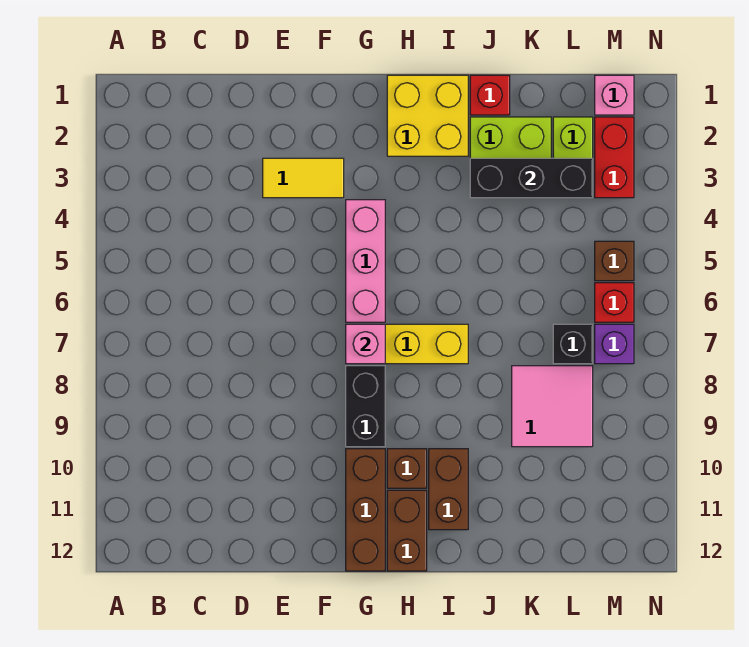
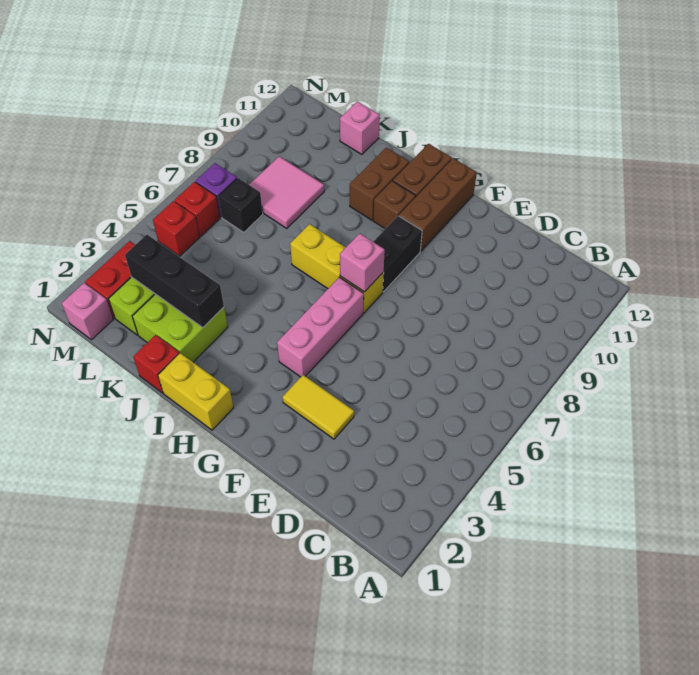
yellow brick H1:I2 level 1 -> yellow brick H1:I1 level 1
none -> pink brick K12 level 1
brown brick M5 level 1 -> red brick M5 level 1

